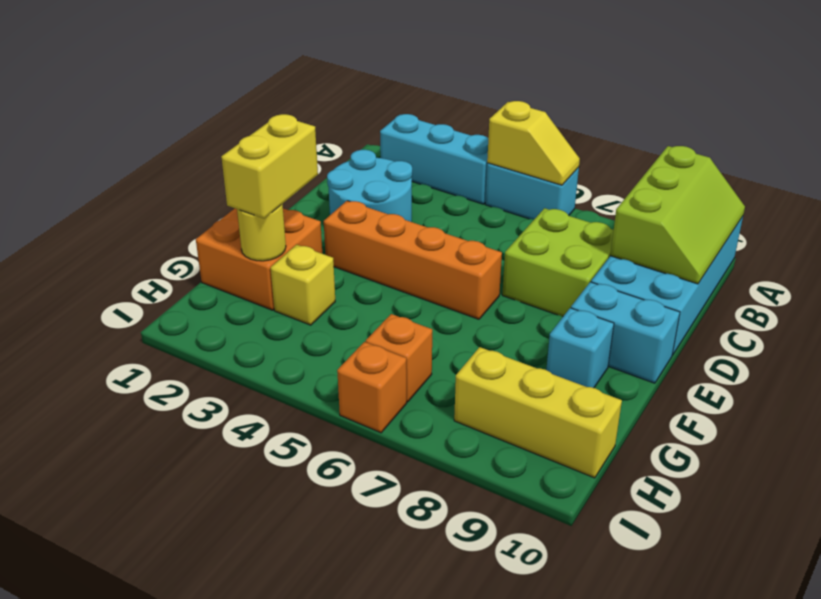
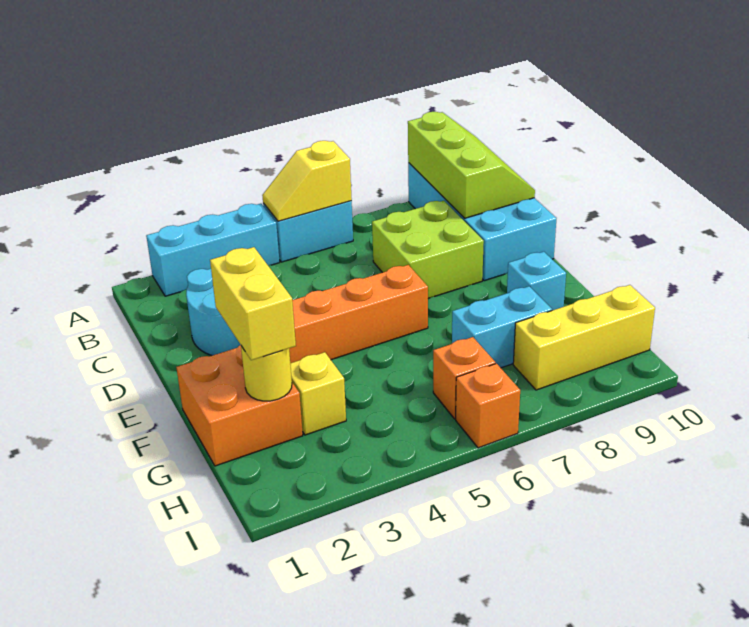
yellow slope A5:A6 level 2 top 5 -> yellow slope A5:A6 level 2 top 6
cyan brick E9:E10 level 1 -> cyan brick G7:G8 level 1

